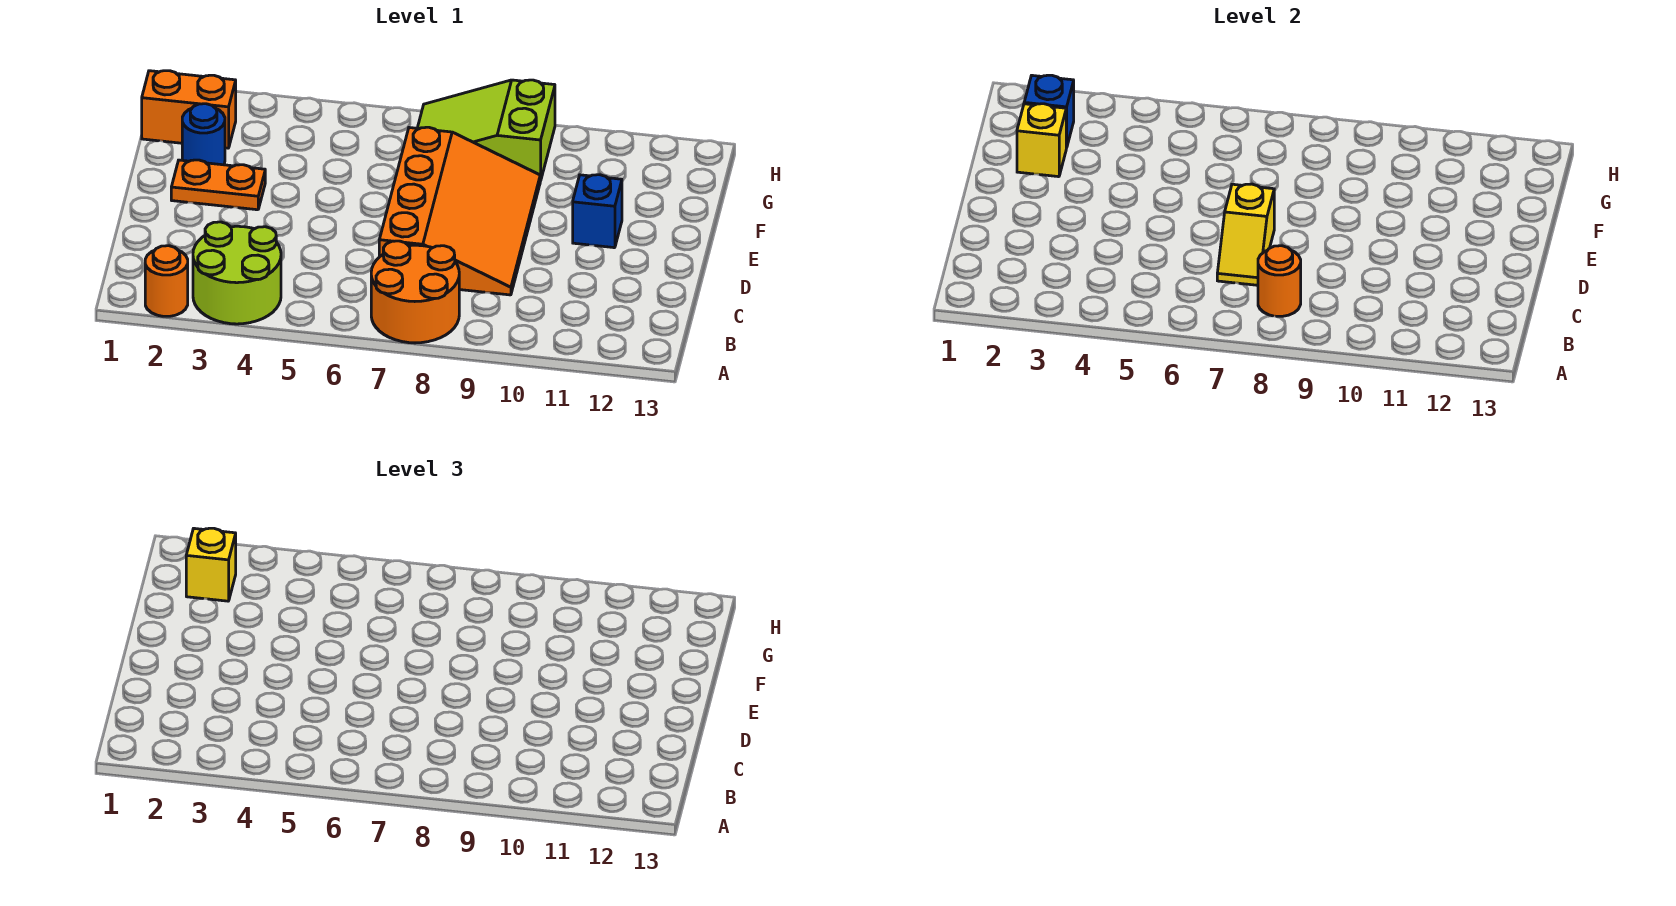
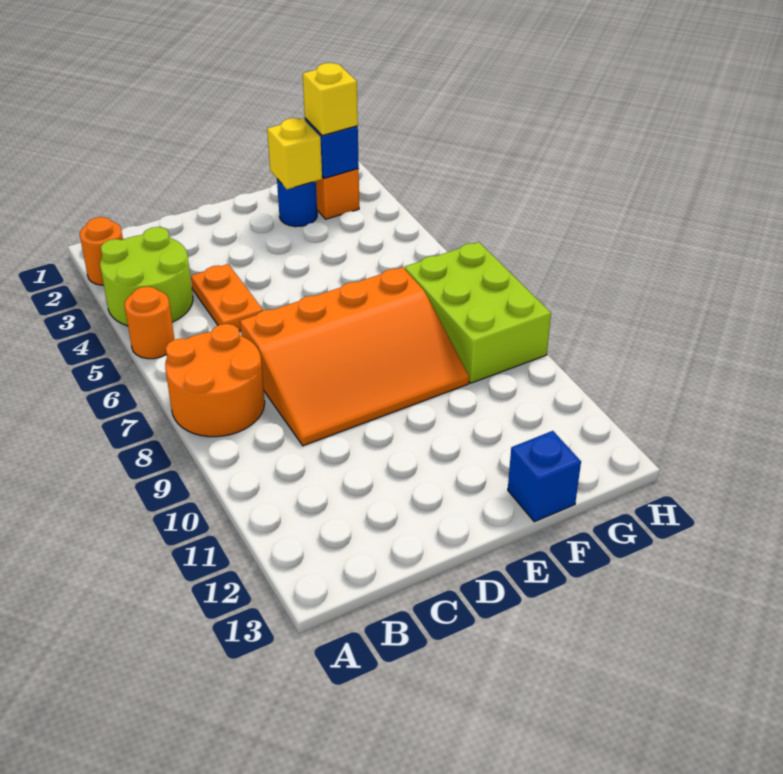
orange round brick B8 level 2 -> orange round brick A5 level 1
yellow slope C7:D7 level 2 top D -> none
orange plate E2:E3 level 1 -> orange plate C4:C5 level 1
blue brick E11 level 1 -> blue brick F13 level 1
lime slope G7:H9 level 1 top 9 -> lime brick G7:H9 level 1

